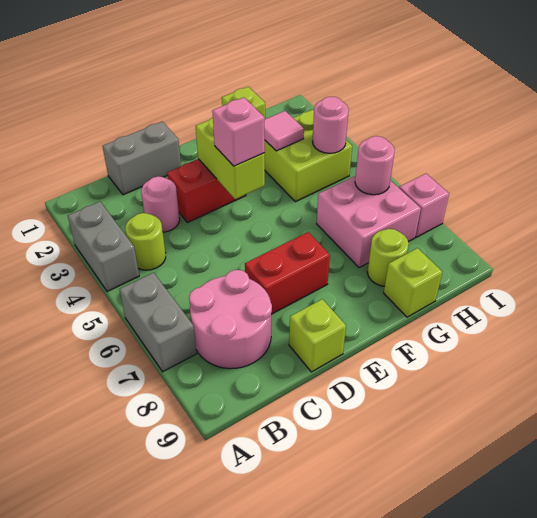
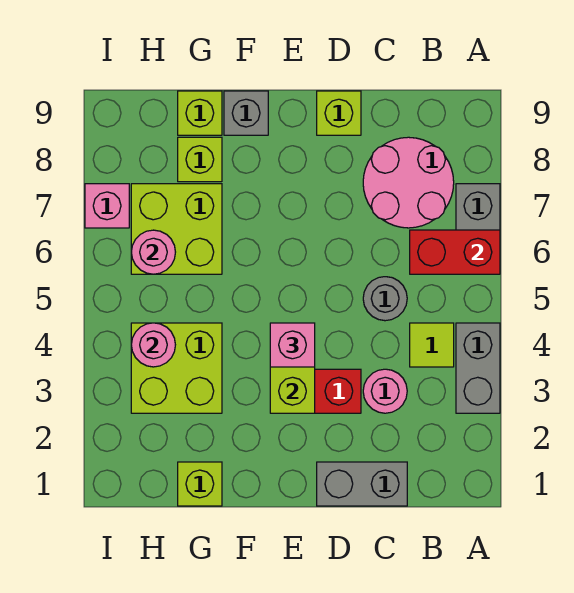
lime round brick B4 level 1 -> lime tile B4 level 1
none -> grey round brick C5 level 1
red brick D7:E7 level 1 -> red brick A6:B6 level 2
none -> grey brick F9 level 1
pink tile G3 level 2 -> none
pink brick G6:H7 level 1 -> lime brick G6:H7 level 1
lime round brick G8 level 1 -> lime brick G8 level 1

